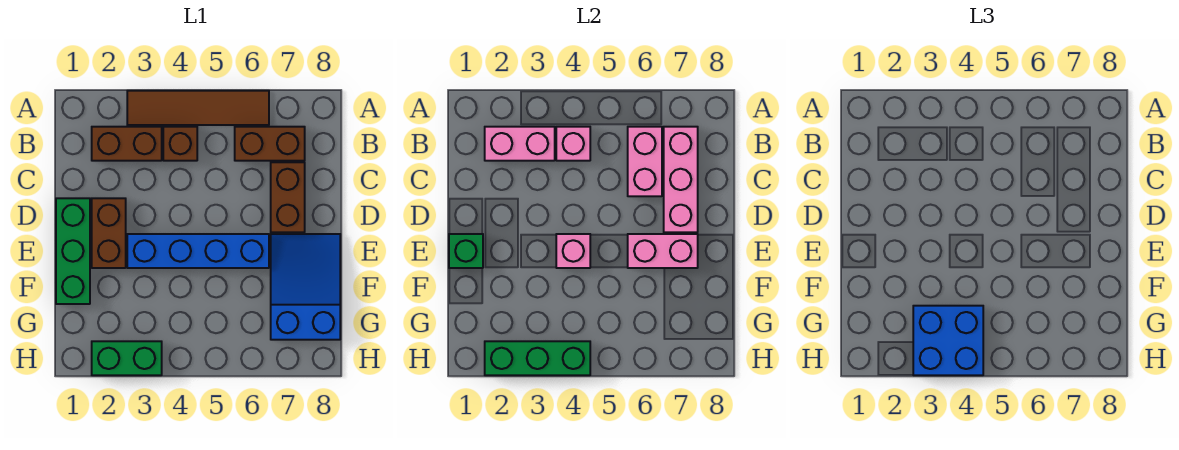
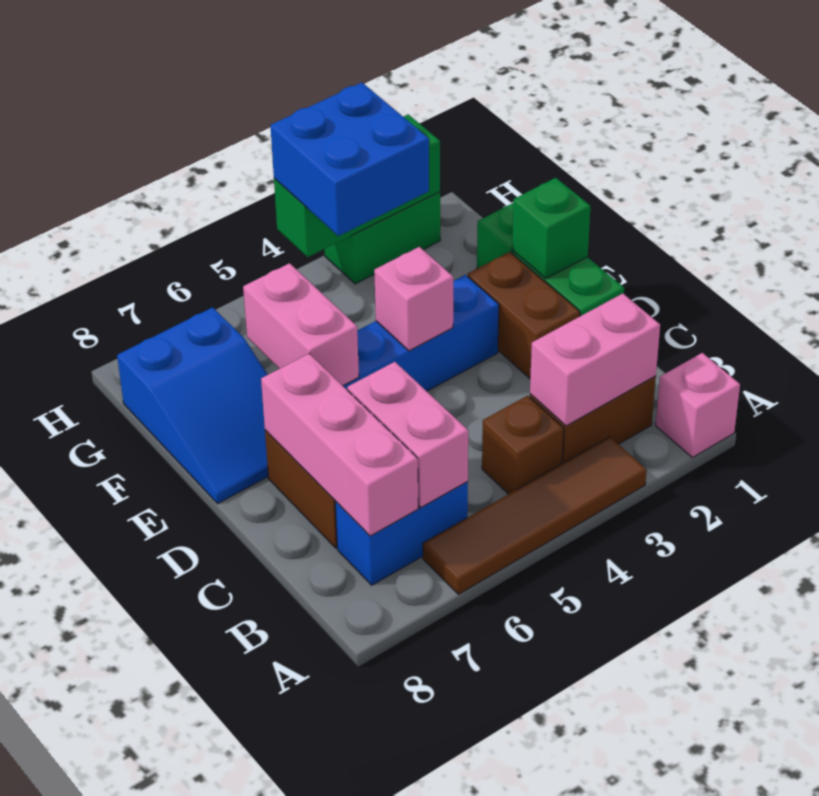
pink brick B4 level 2 -> pink brick A1 level 1
brown brick B6:B7 level 1 -> blue brick B6:B7 level 1
pink brick E6:E7 level 2 -> pink brick E6:F6 level 2

